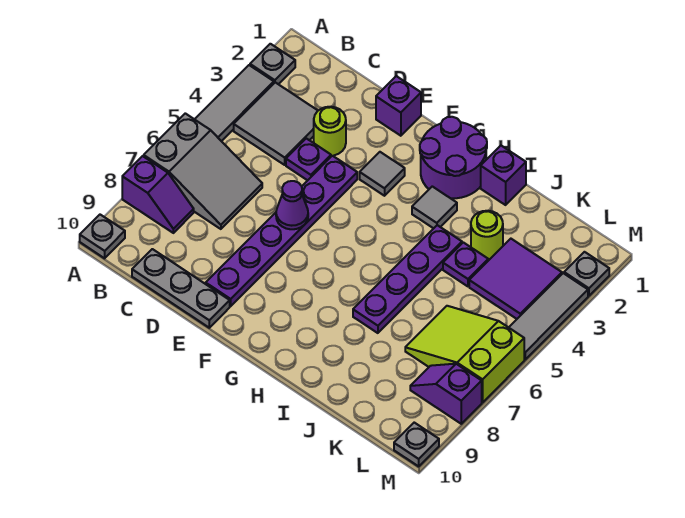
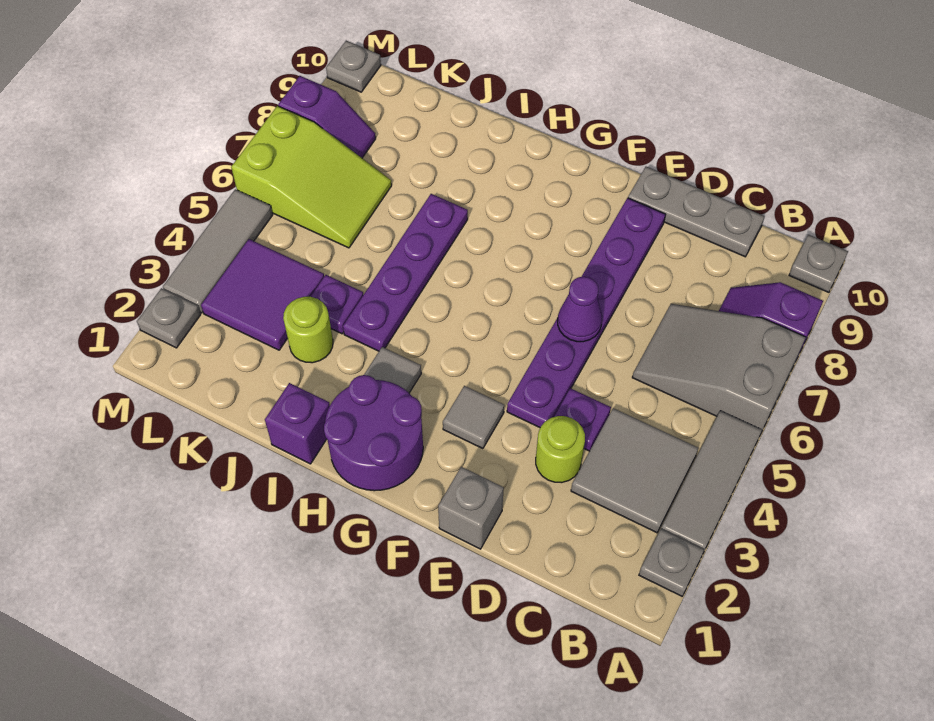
purple brick E1 level 1 -> grey brick E1 level 1

